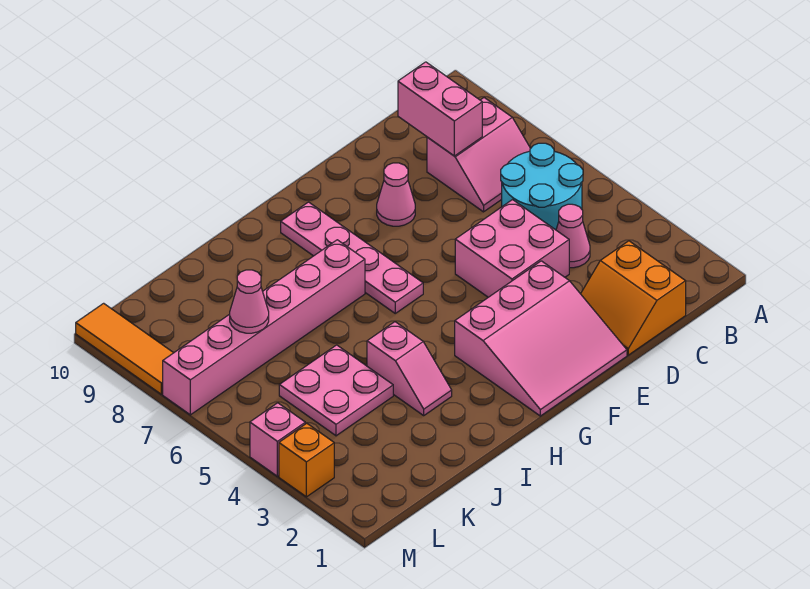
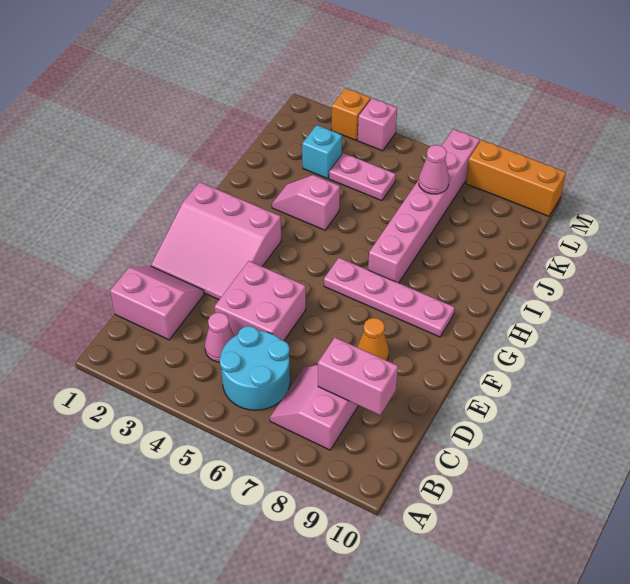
orange slope C1:D2 level 1 top C -> pink slope C1:D2 level 1 top C
pink slope E1:G3 level 1 top 3 -> pink slope E1:G3 level 1 top G
pink cone E8 level 1 -> orange cone E8 level 1
pink plate J4:K5 level 1 -> pink plate K4:K5 level 1
none -> cyan brick K3 level 1
orange tile M8:M10 level 1 -> orange brick M8:M10 level 1

